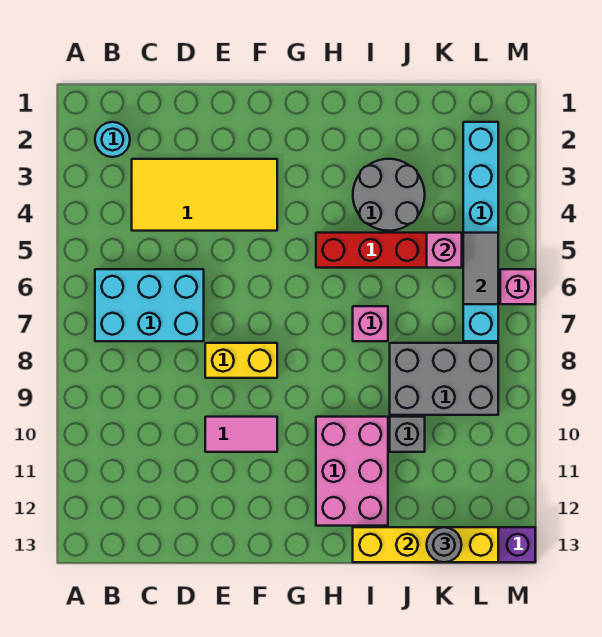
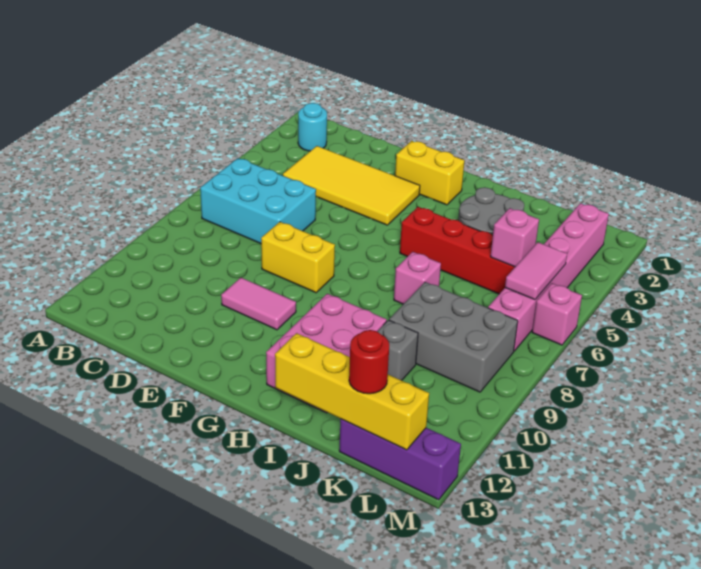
none -> yellow brick F2:G2 level 1
grey round brick K13 level 3 -> red round brick K13 level 3
cyan brick L2:L7 level 1 -> pink brick L2:L7 level 1
grey tile L5:L6 level 2 -> pink tile L5:L6 level 2

